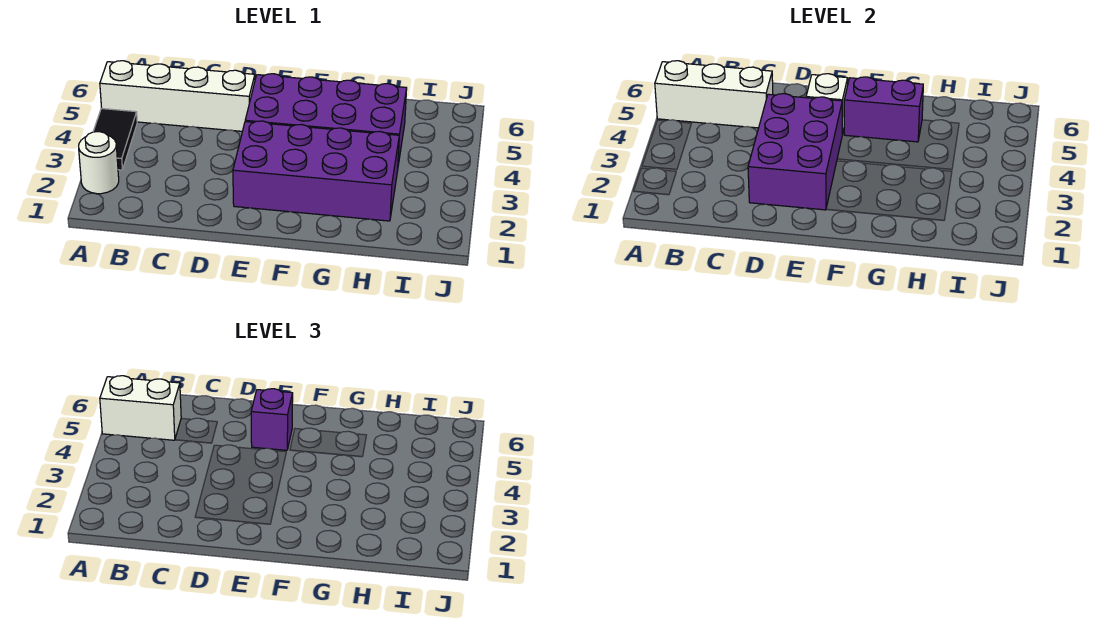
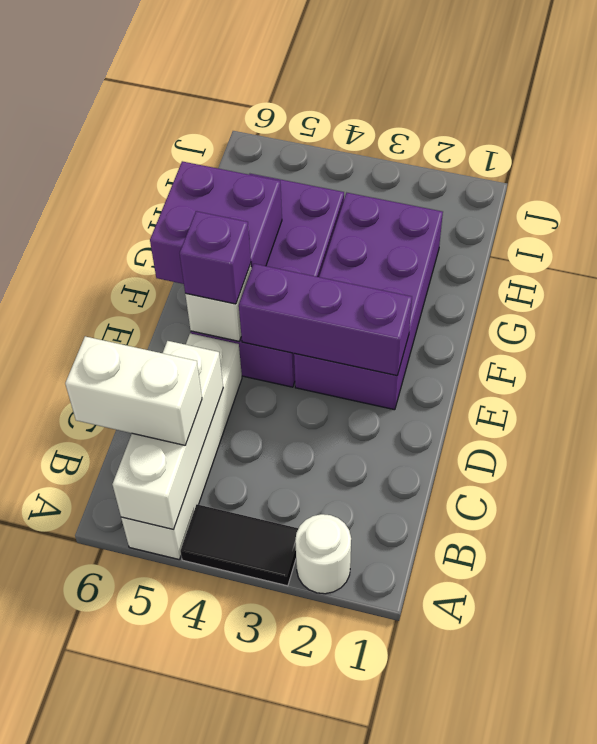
white brick A5:B5 level 3 -> white brick B5:B6 level 3
purple brick D2:E4 level 2 -> purple brick E2:E4 level 2
purple brick F5:G5 level 2 -> purple brick F5:G6 level 2

